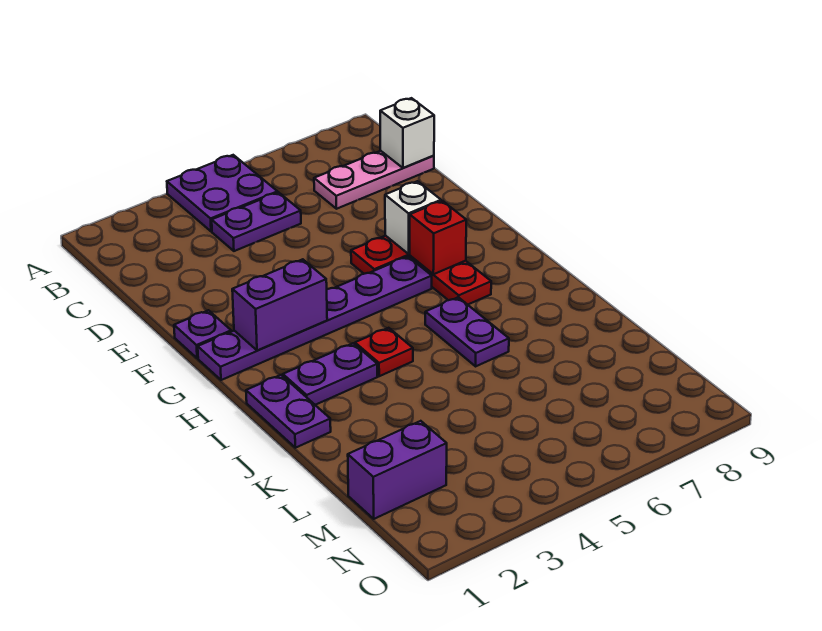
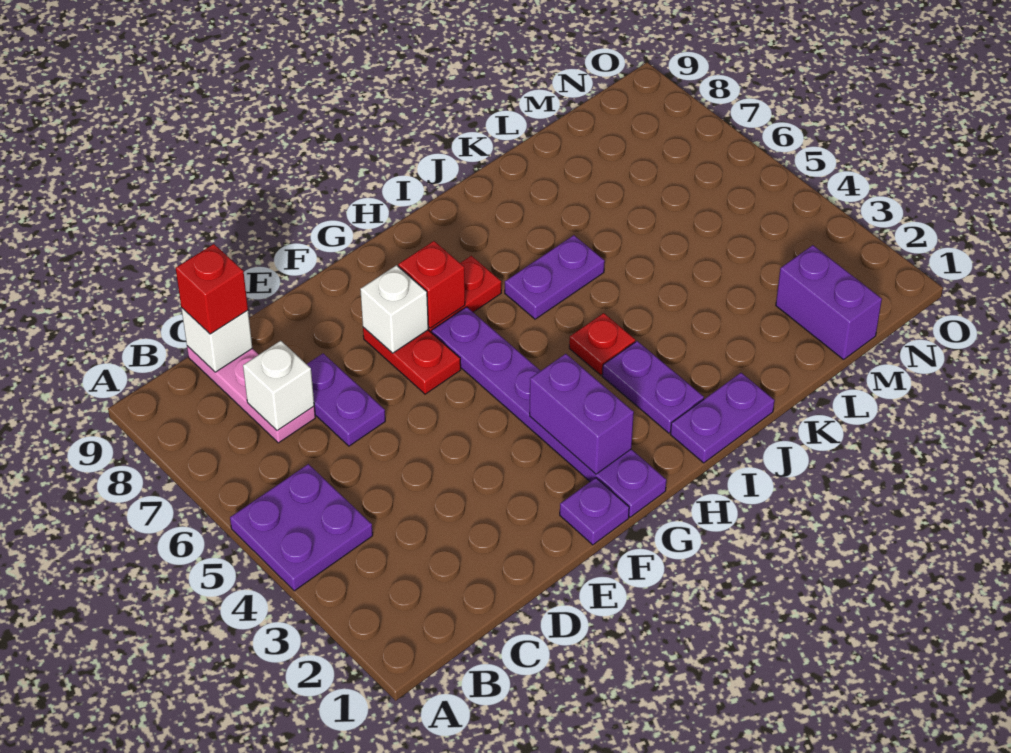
purple plate C4:C5 level 1 -> purple plate D6:D7 level 1
none -> white brick C7 level 2
none -> red brick C9 level 3

